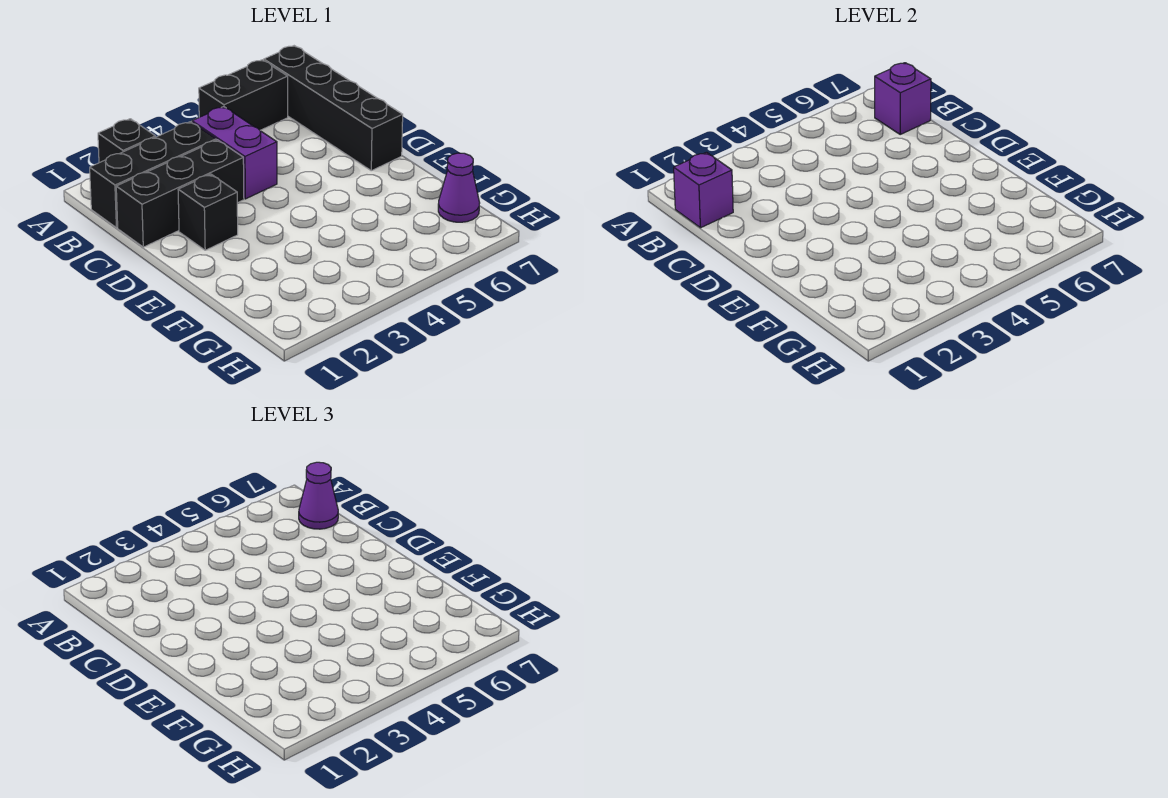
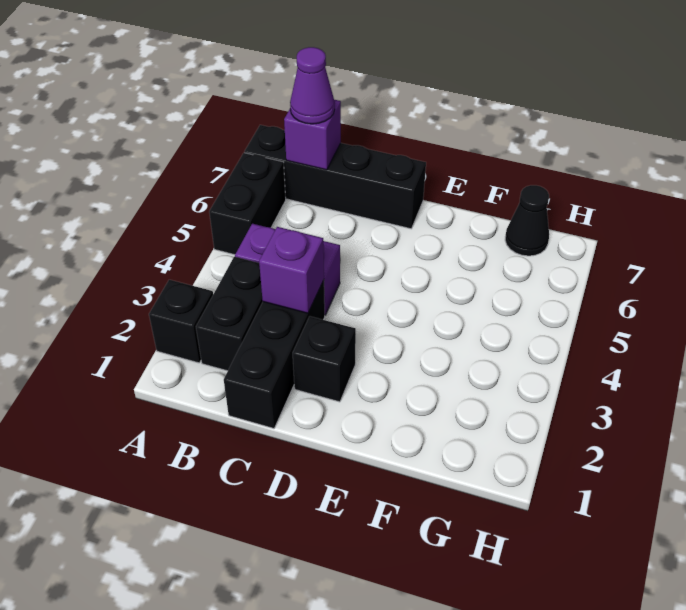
black brick B1:B3 level 1 -> black brick B2:B3 level 1
purple brick B1 level 2 -> purple brick C3 level 2
purple cone G7 level 1 -> black cone G7 level 1

